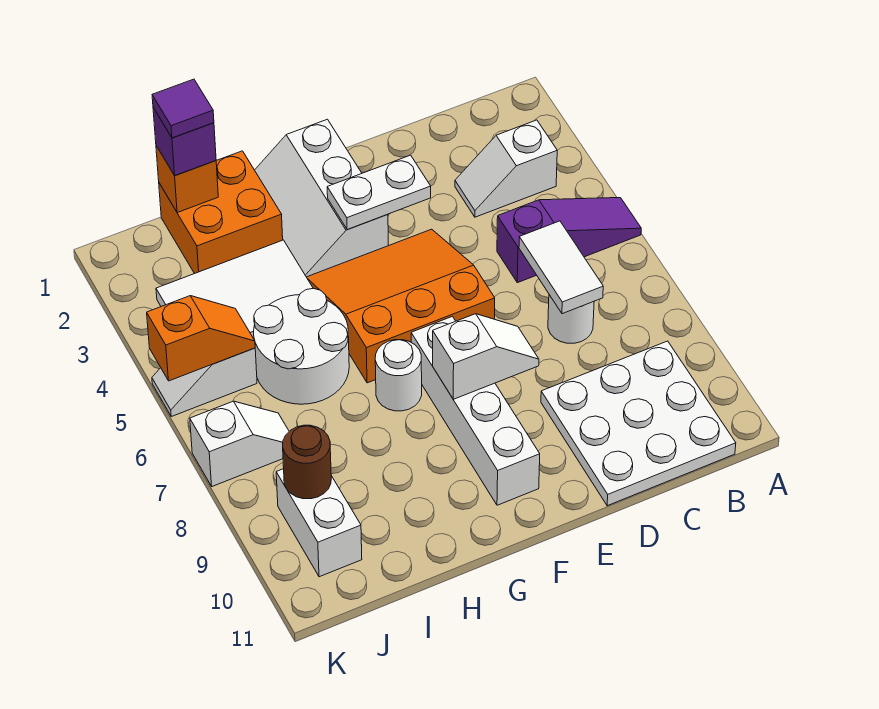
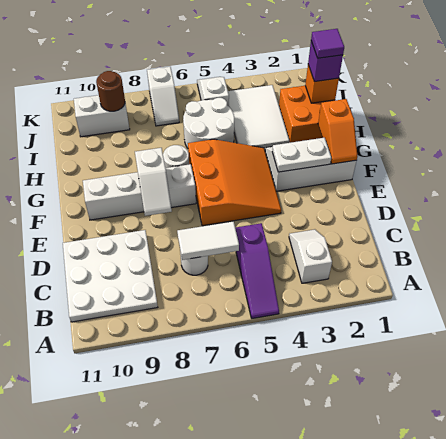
white plate E3:F3 level 2 -> white plate F2:F3 level 2
orange slope J5:K5 level 2 top K -> orange slope F1:G1 level 2 top G

